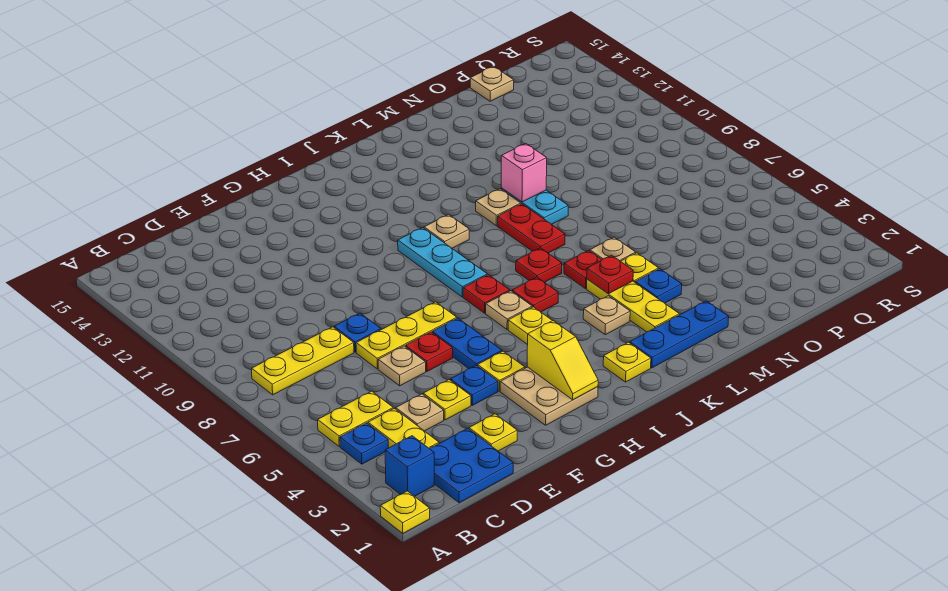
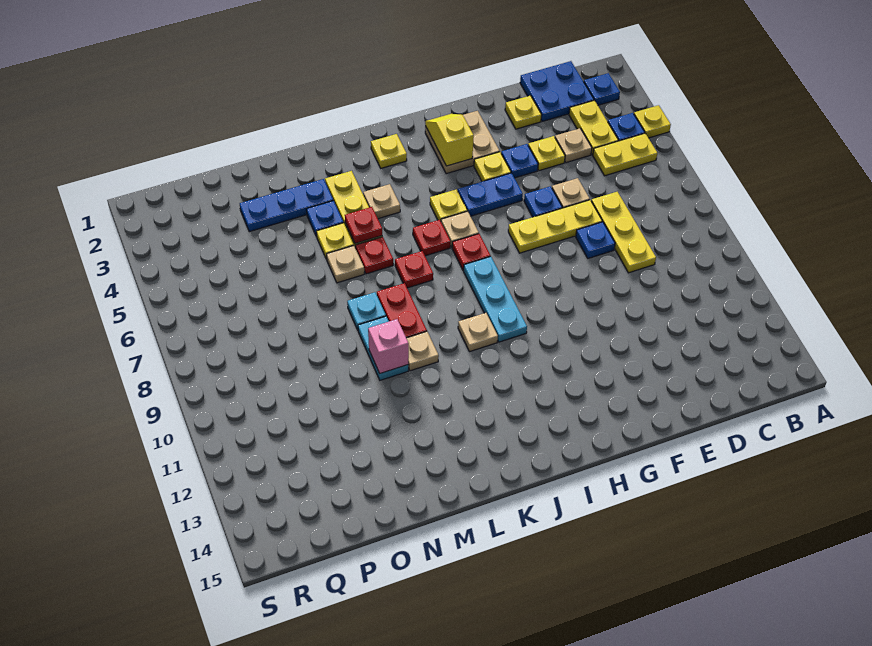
yellow plate A1 level 1 -> yellow plate A4 level 1
blue brick B2 level 1 -> blue plate B2 level 1
yellow plate B8:D8 level 1 -> yellow plate D7:D9 level 1
red plate F6 level 1 -> blue plate F6 level 1
blue plate G5:G6 level 1 -> blue plate G5:H5 level 1
blue plate K2:M2 level 1 -> blue plate M3:O3 level 1
none -> cyan plate M8 level 1
tan plate P15 level 1 -> none

